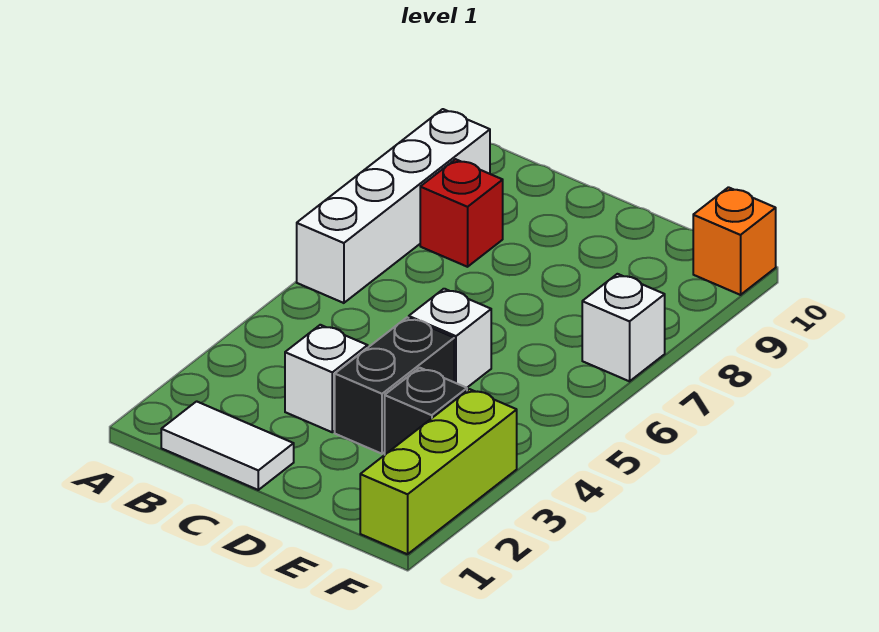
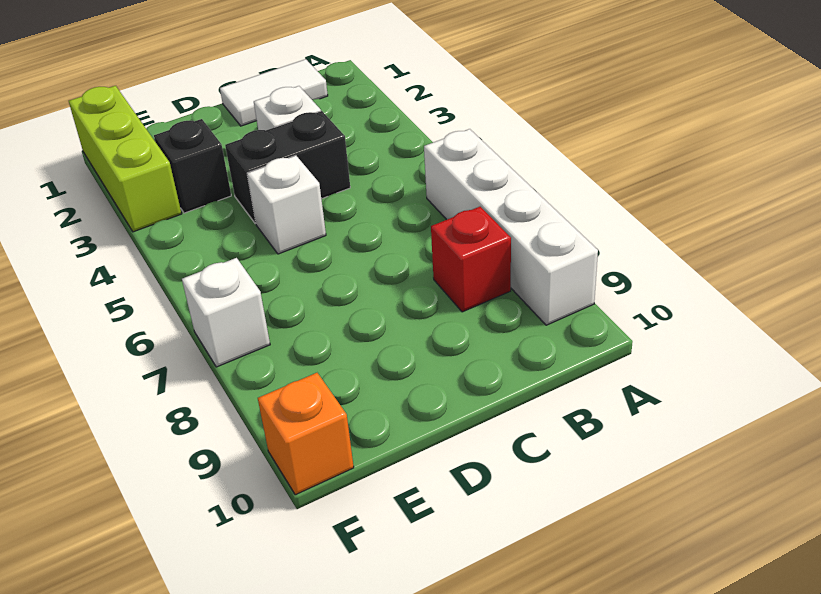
black brick D3:D4 level 1 -> black brick C4:D4 level 1

